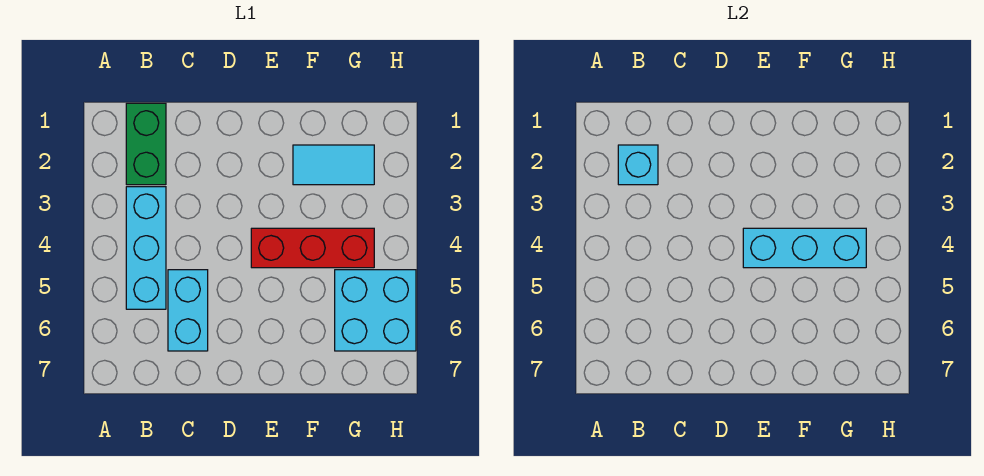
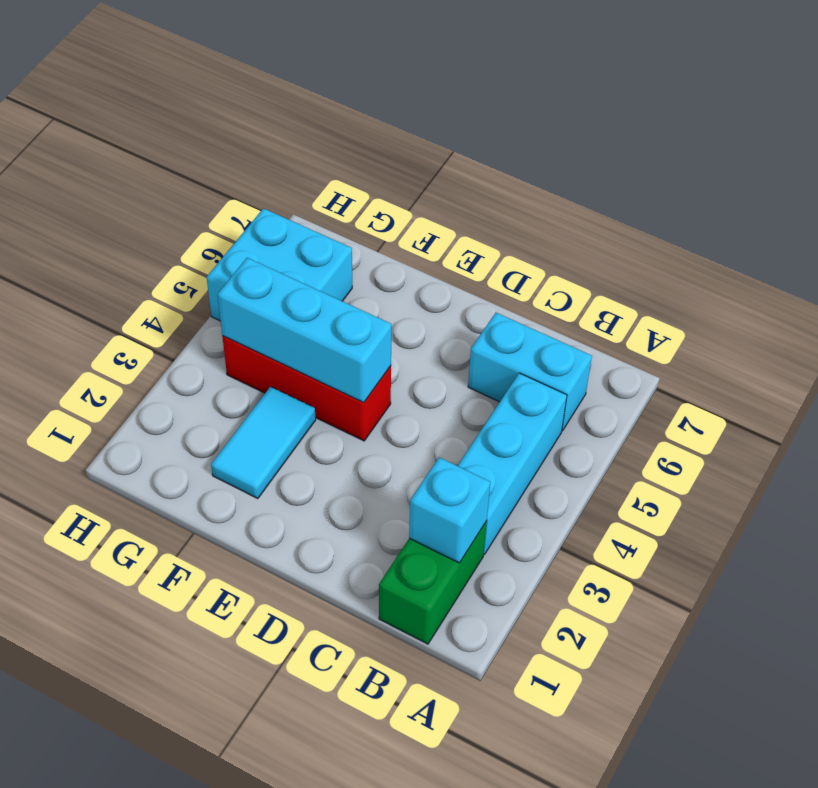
cyan brick C5:C6 level 1 -> cyan brick B6:C6 level 1
cyan tile F2:G2 level 1 -> cyan tile F2:F3 level 1

